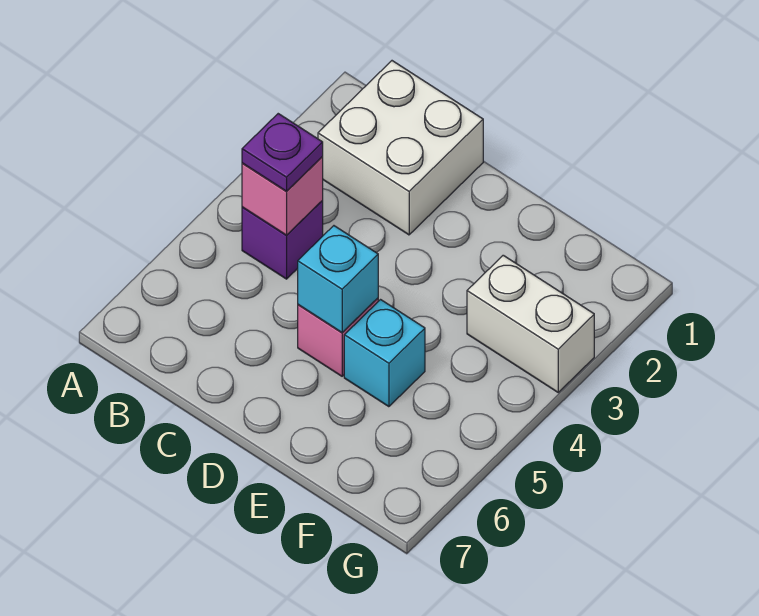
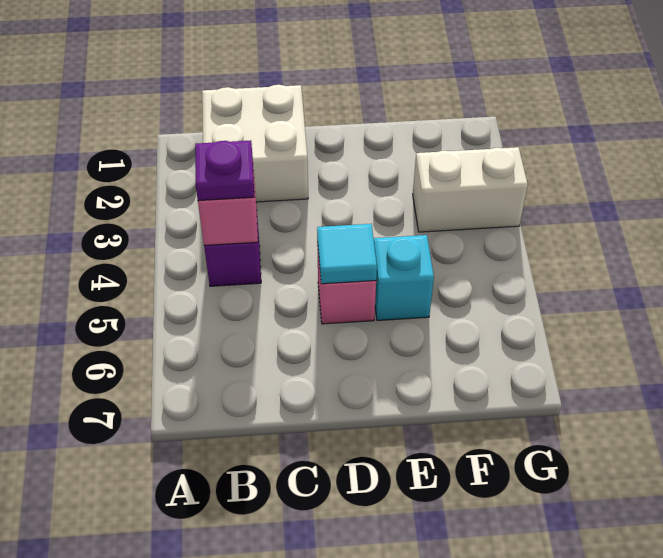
cyan brick D5 level 2 -> cyan tile D5 level 2

